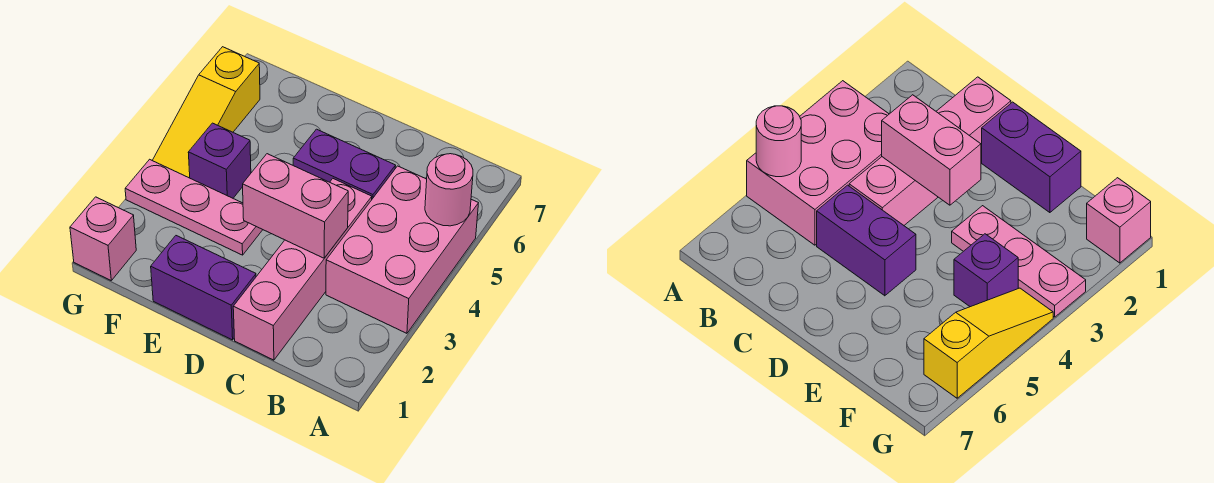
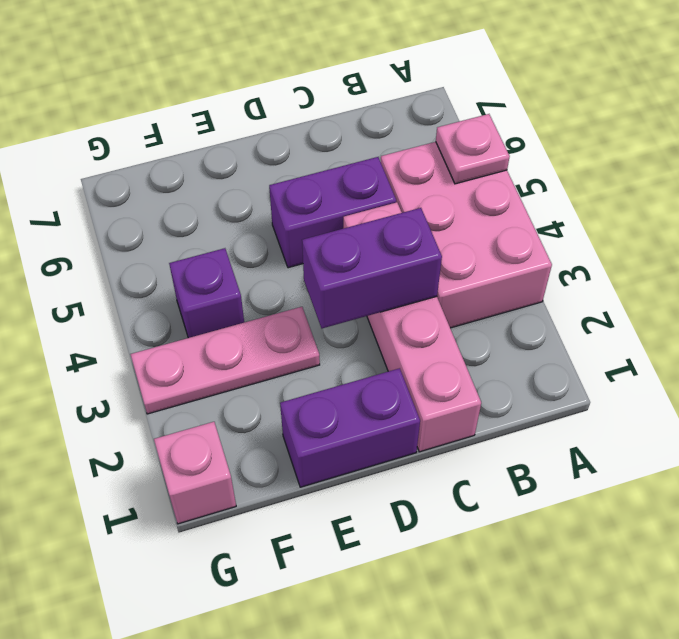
pink round brick A5 level 2 -> pink plate A5 level 2
pink brick C3:D3 level 2 -> purple brick C3:D3 level 2
yellow slope G4:G6 level 1 top 6 -> none

